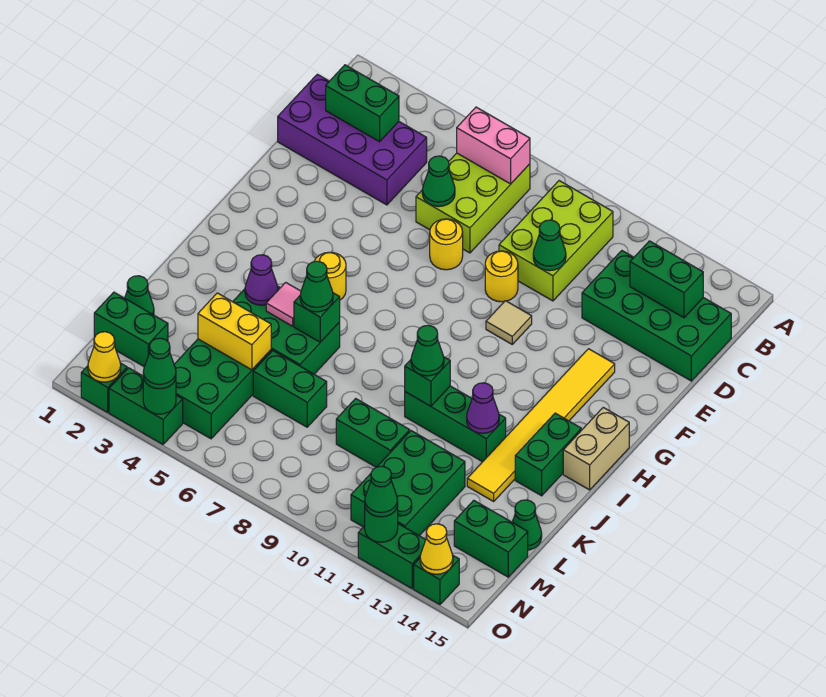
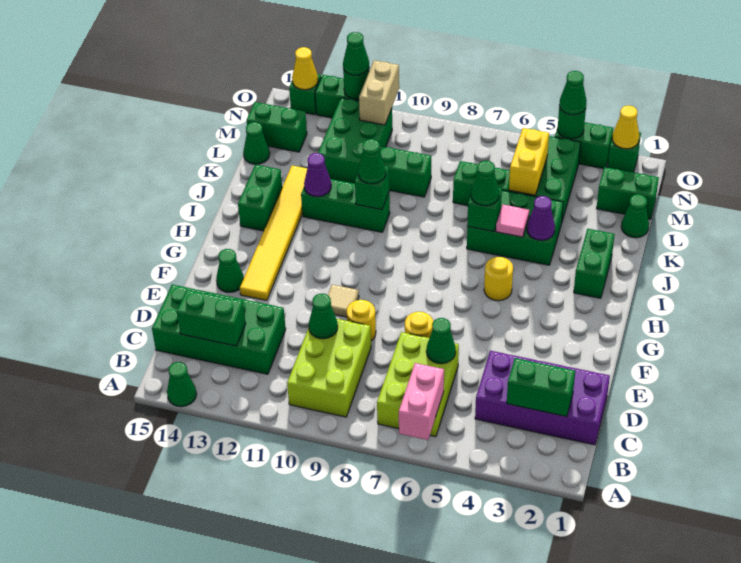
none -> green cone A14 level 1
pink brick B6:B7 level 2 -> pink brick A6:B6 level 2
none -> green cone F14 level 1
tan brick H15:I15 level 1 -> tan brick N11:O11 level 2
none -> green brick I2:J2 level 1
yellow brick L4:L5 level 2 -> yellow brick L5:M5 level 2

